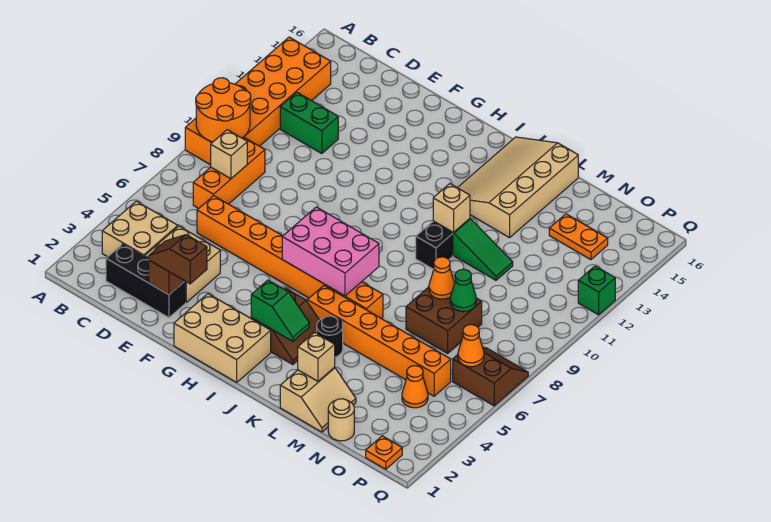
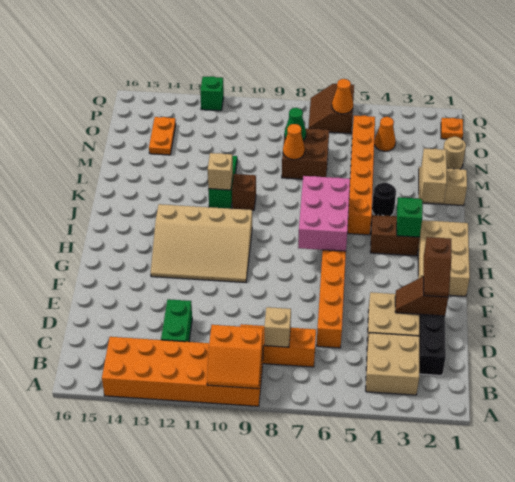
orange round brick A9:B10 level 2 -> orange slope A9:B10 level 2 top B
tan slope J13:L16 level 1 top L -> tan slope G10:I13 level 1 top I
black brick K10 level 1 -> brown brick K10 level 1
tan brick L2 level 2 -> tan brick K2:L2 level 2

